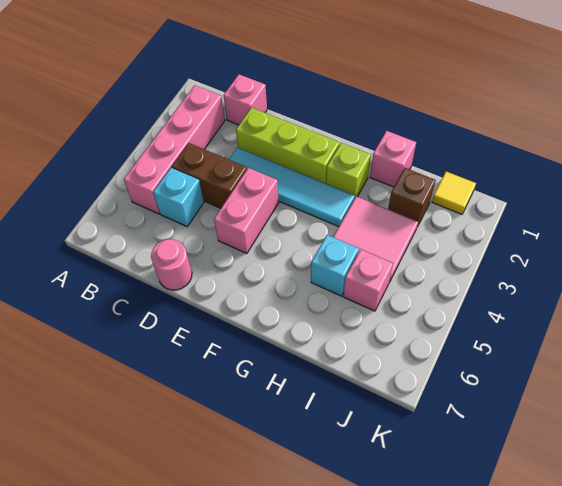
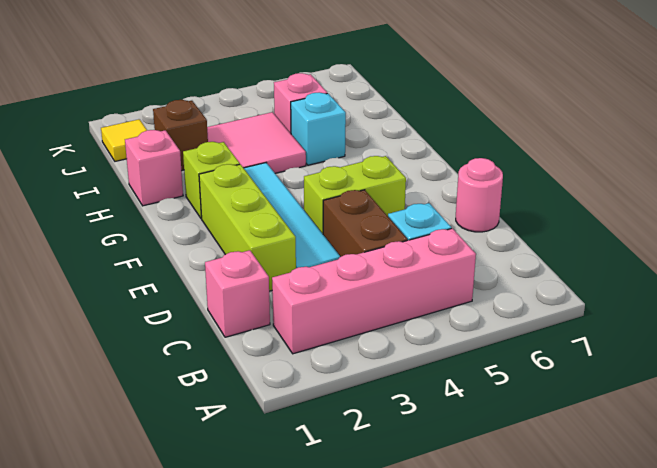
pink brick E4:E5 level 1 -> lime brick E4:E5 level 1

